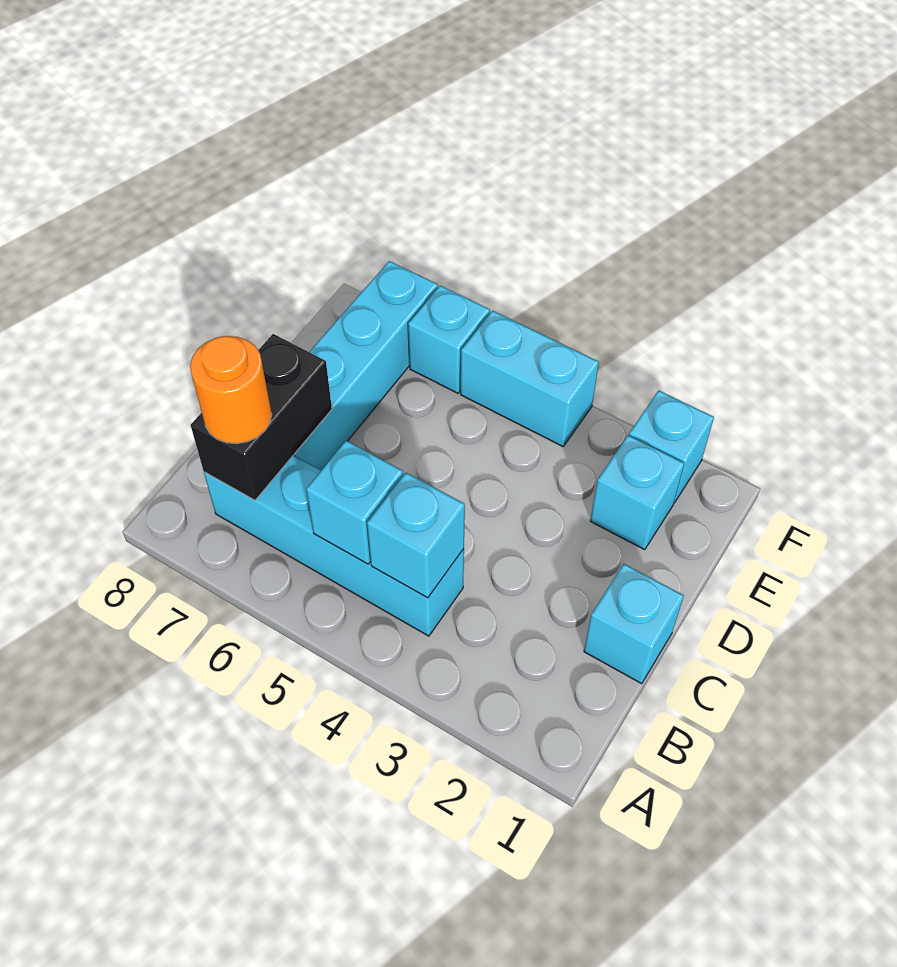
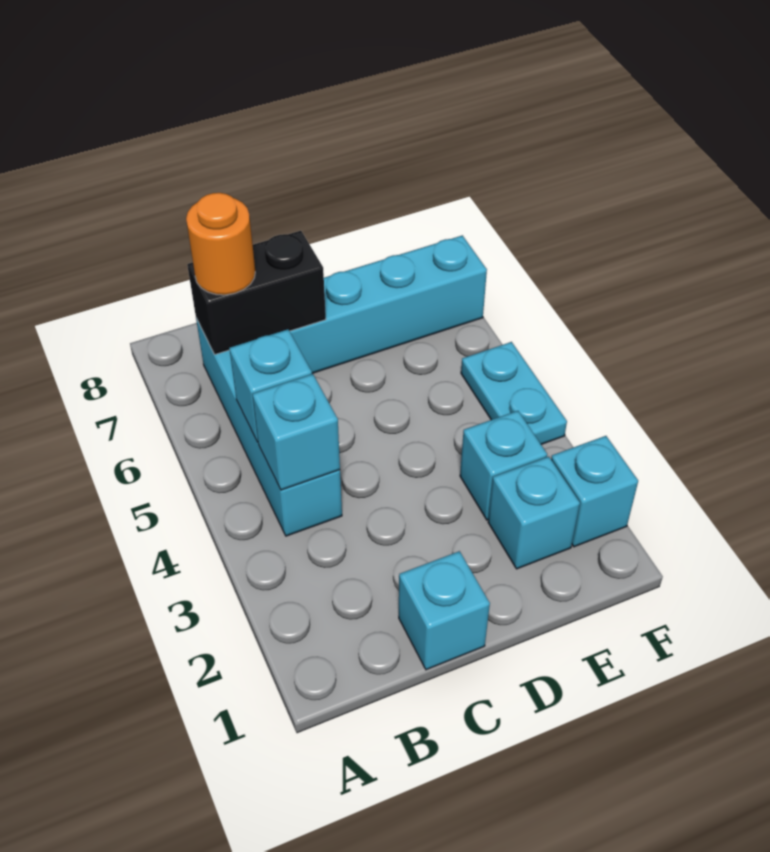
cyan brick F4:F5 level 1 -> cyan plate F4:F5 level 1
cyan brick F6 level 1 -> cyan brick E3 level 1

